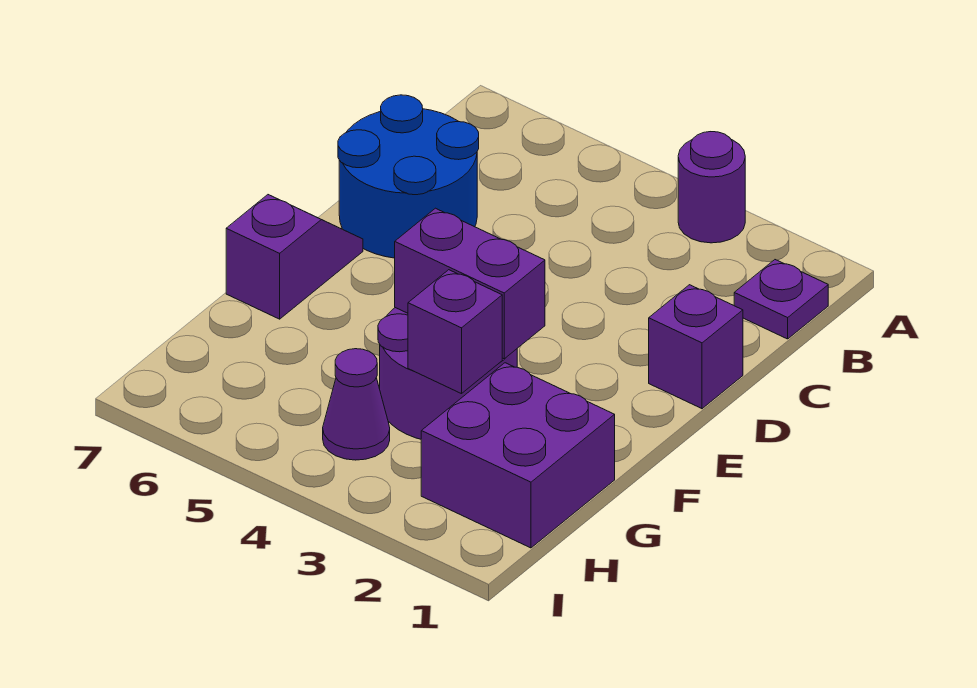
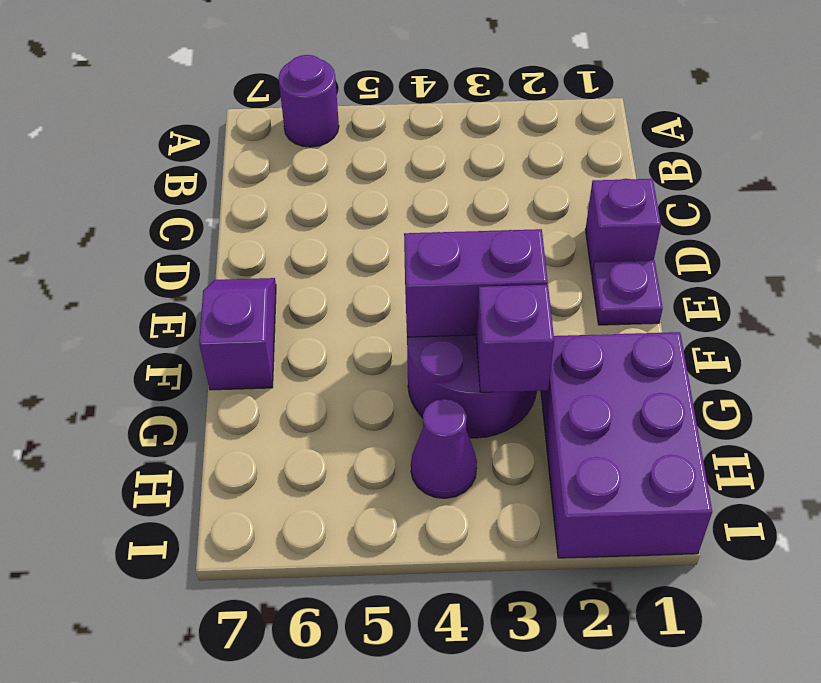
purple round brick A3 level 1 -> purple round brick A6 level 1
purple plate B1 level 1 -> purple plate E1 level 1
blue round brick C6:D7 level 1 -> none
purple brick G1:H2 level 1 -> purple brick G1:I2 level 1

